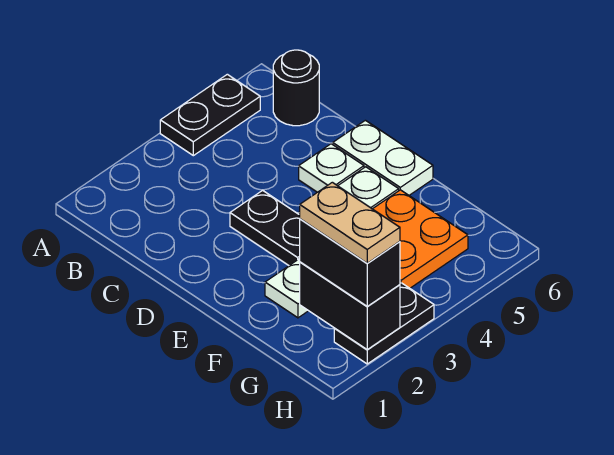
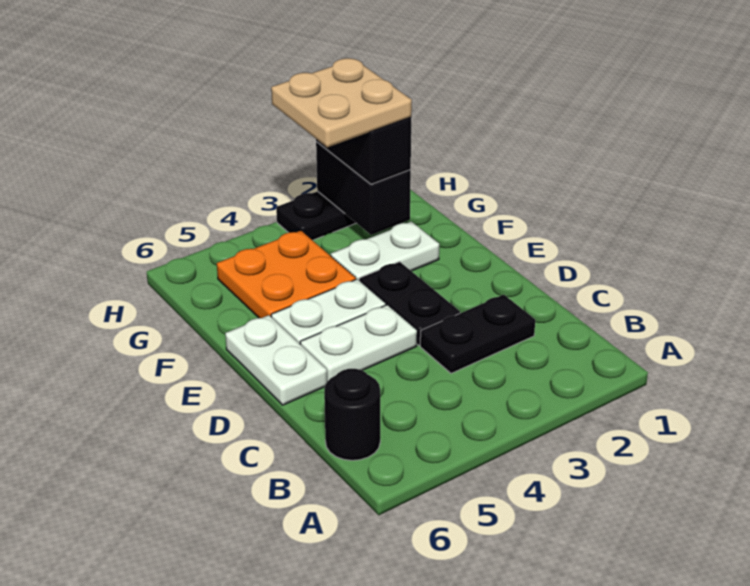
black plate A4:A5 level 1 -> black plate C2:C3 level 1
white plate D5 level 1 -> white plate D4:D5 level 1
tan plate G2:H2 level 4 -> tan plate G2:H3 level 4

